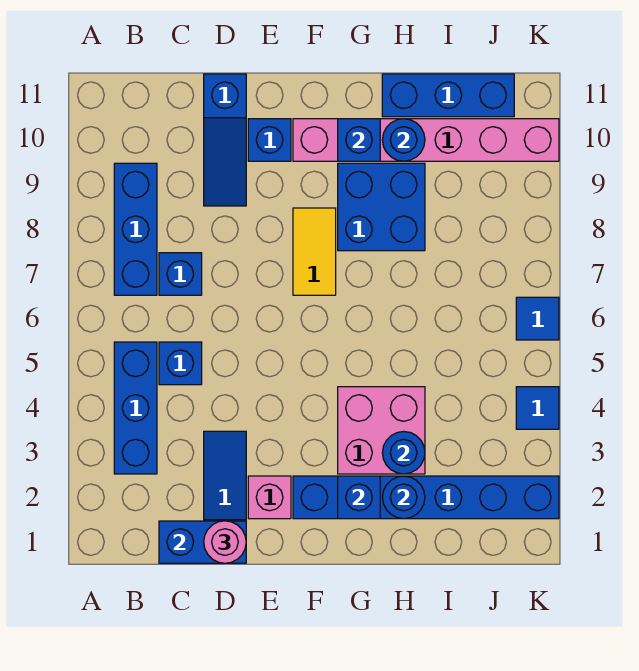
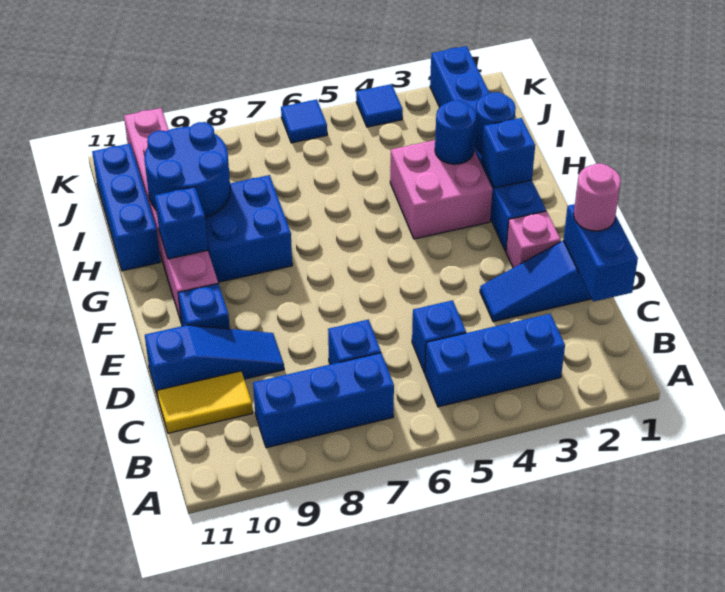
yellow tile F7:F8 level 1 -> yellow tile C10:C11 level 1
blue round brick H10 level 2 -> blue round brick H9:I10 level 2

